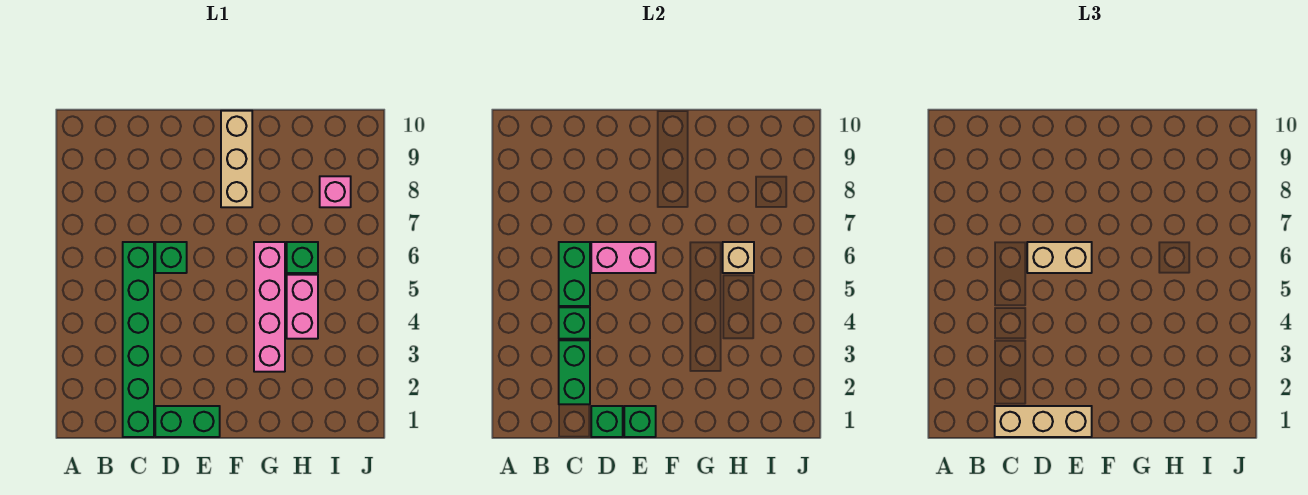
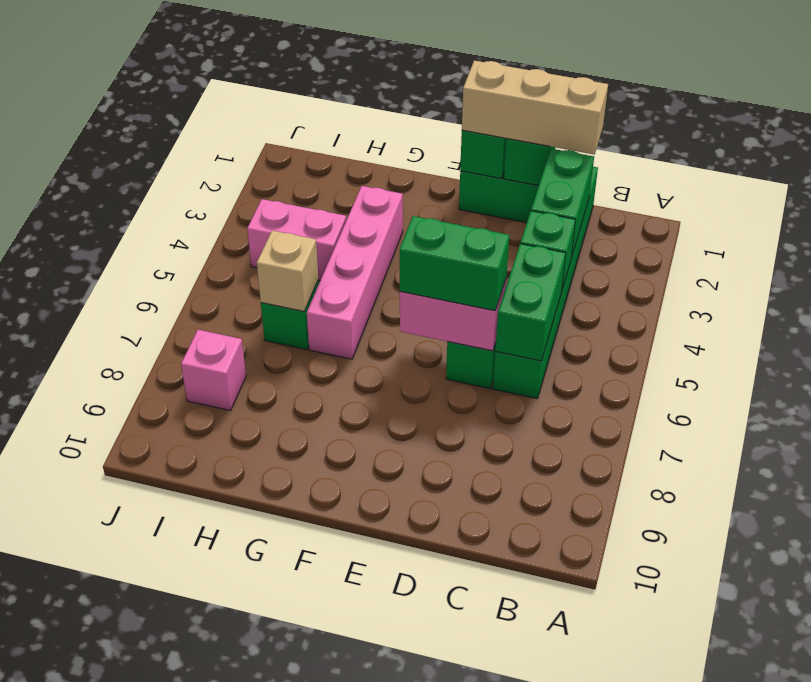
tan brick D6:E6 level 3 -> green brick D6:E6 level 3
tan brick F8:F10 level 1 -> none
pink brick H4:H5 level 1 -> pink brick H4:I4 level 1

